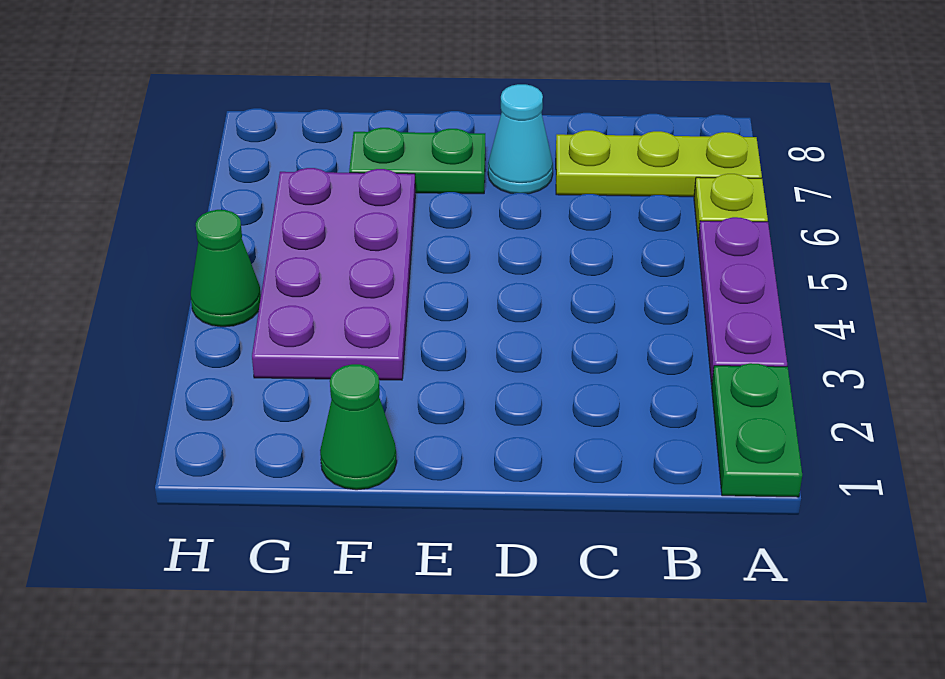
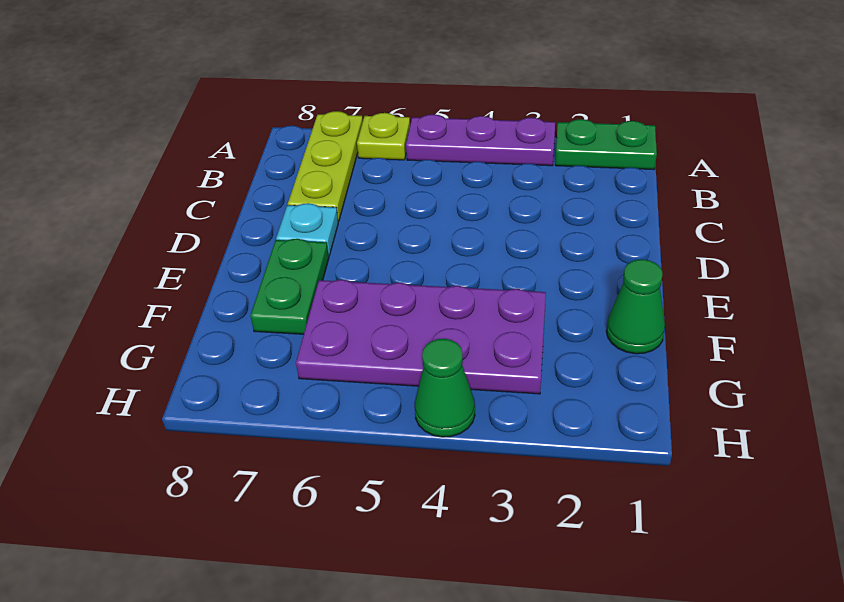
cyan cone D7 level 1 -> cyan plate D7 level 1

